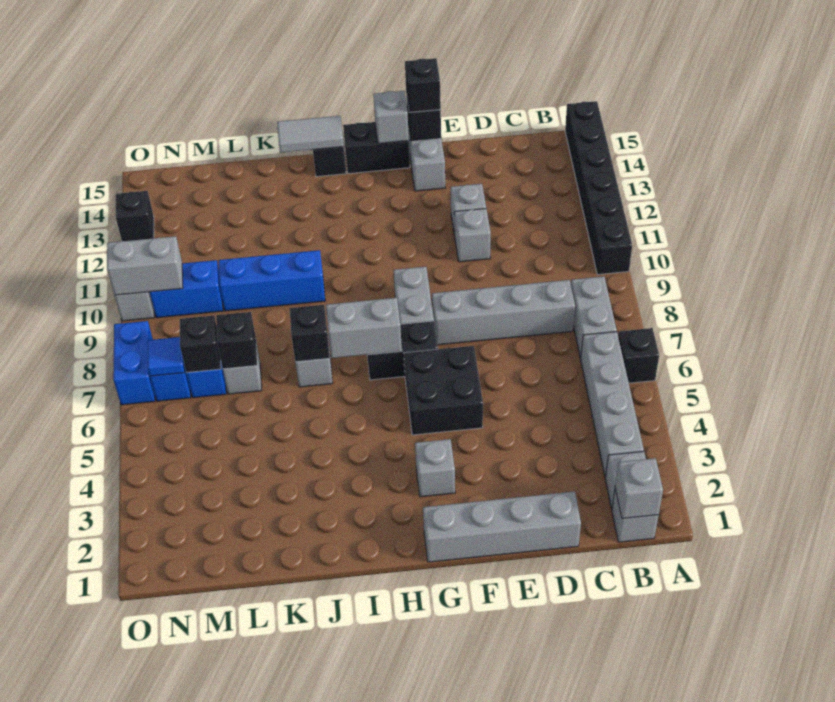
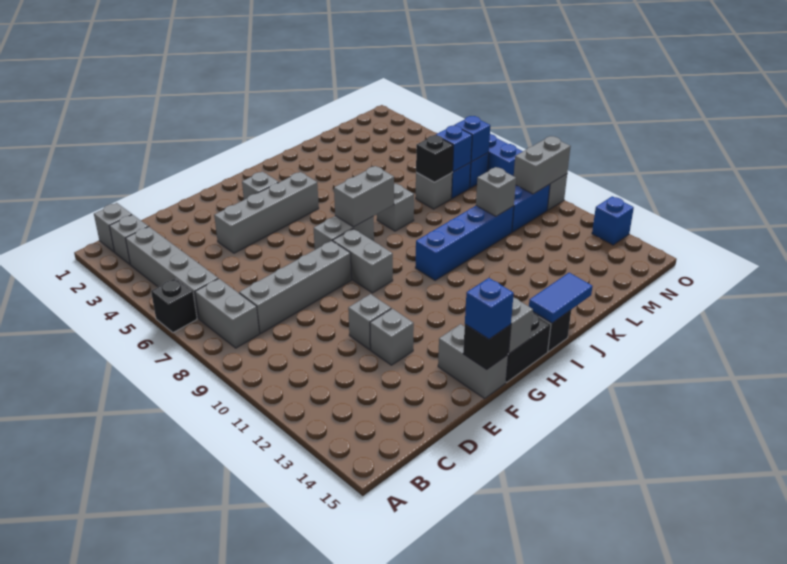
black brick A10:A15 level 1 -> none
grey brick B1 level 2 -> grey brick L10 level 2
grey brick D1:G1 level 1 -> grey brick E4:H4 level 1
black brick F5:G6 level 1 -> none
black brick F15 level 3 -> blue brick F15 level 3
black brick G7:H7 level 1 -> grey brick G7:H7 level 1
grey tile I15:J15 level 2 -> blue tile I15:J15 level 2
black brick J7 level 2 -> none
blue brick J10:L10 level 1 -> blue brick I10:L10 level 1
black brick M7 level 2 -> blue brick M7 level 2
blue tile N7 level 2 -> blue brick N7 level 2
black brick O13 level 1 -> blue brick O13 level 1

